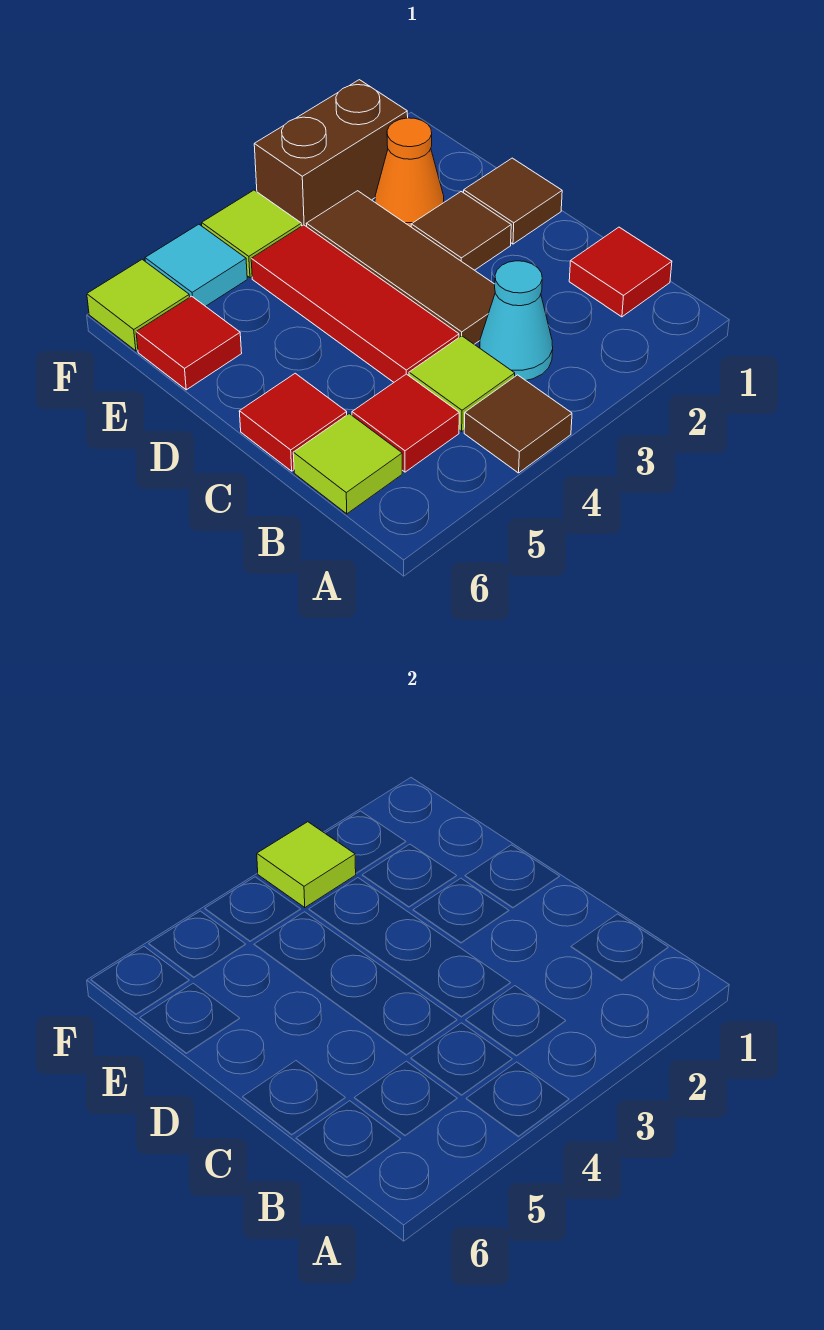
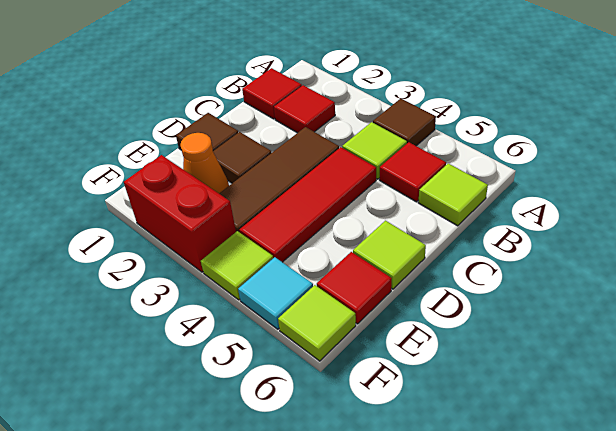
cyan cone B3 level 1 -> none
red tile C6 level 1 -> red tile B2 level 1
brown brick F2:F3 level 1 -> red brick F2:F3 level 1
lime tile F3 level 2 -> lime tile D6 level 1

